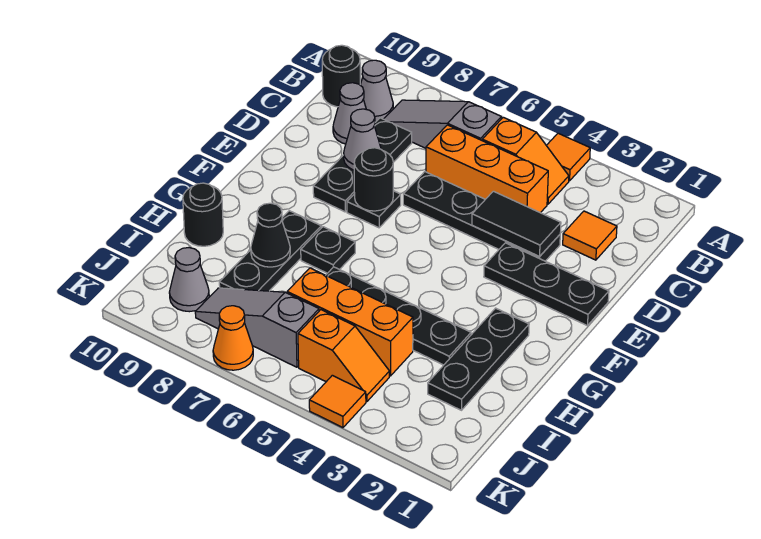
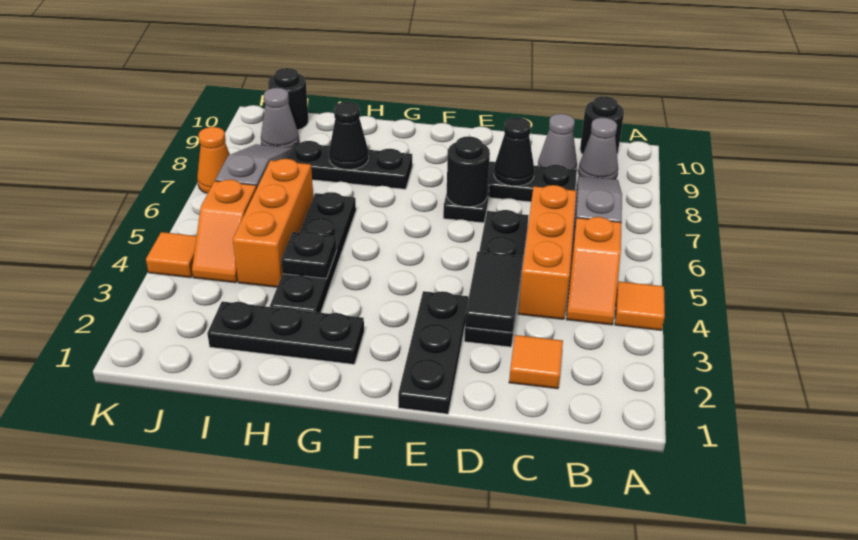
grey cone D8 level 2 -> black cone D8 level 2
black plate G7 level 1 -> black plate H4 level 2
black round brick H10 level 1 -> black round brick J10 level 1

